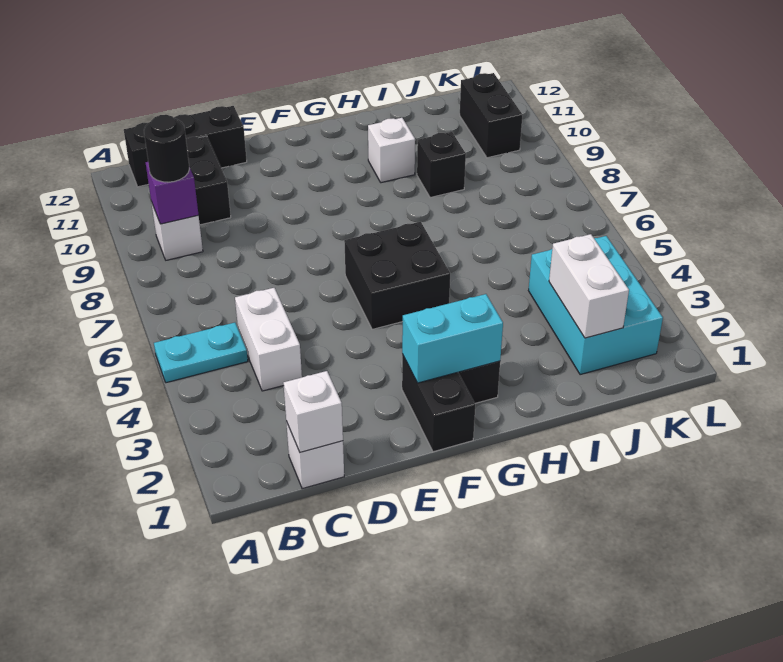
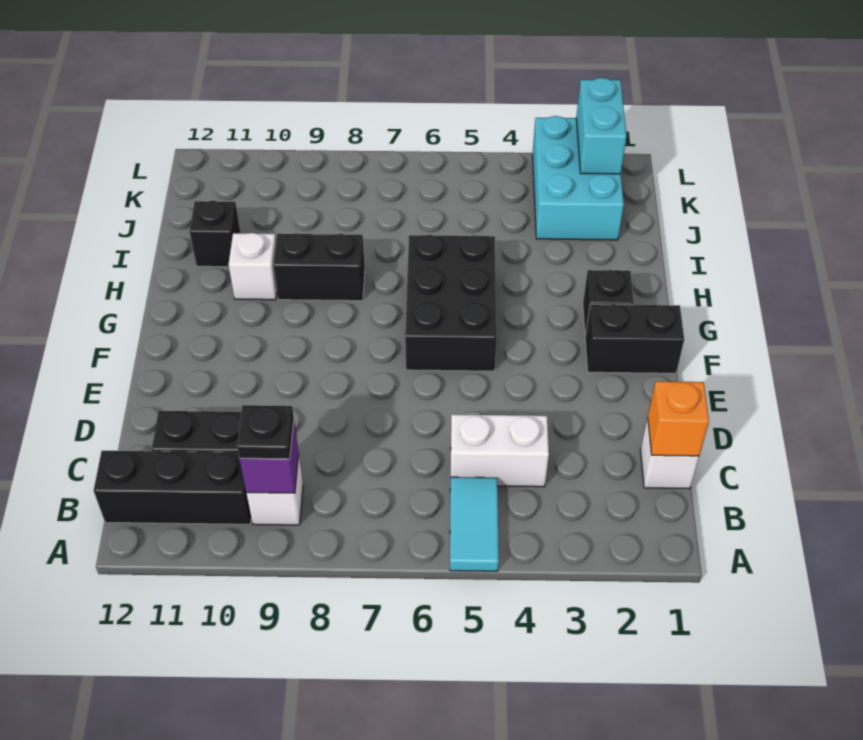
cyan plate A5:B5 level 1 -> cyan tile A5:B5 level 1
black round brick B9 level 3 -> black plate B9 level 3
black brick B12:D12 level 1 -> black brick B10:B12 level 1
white brick C1 level 2 -> orange brick C1 level 2
cyan brick F2:G2 level 2 -> cyan brick K2:L2 level 2
black brick F5:G6 level 1 -> black brick F5:H6 level 1
black brick I9 level 1 -> black brick I11 level 1
cyan brick J2:K4 level 1 -> cyan brick J2:L3 level 1
white brick J2:J3 level 2 -> none
black brick K10:K11 level 1 -> black brick H8:H9 level 1

